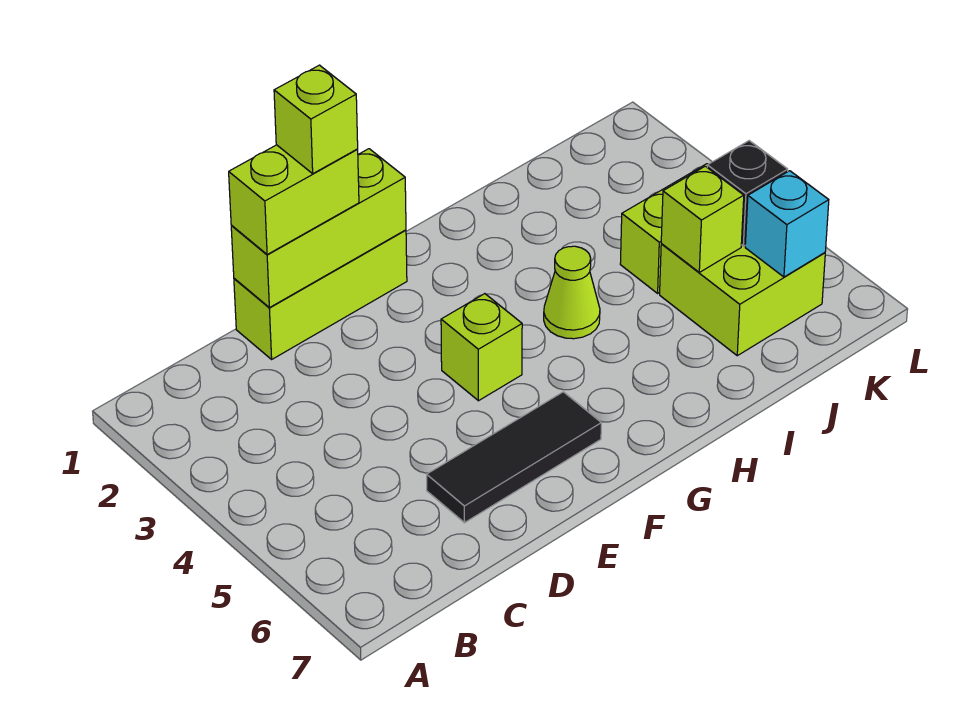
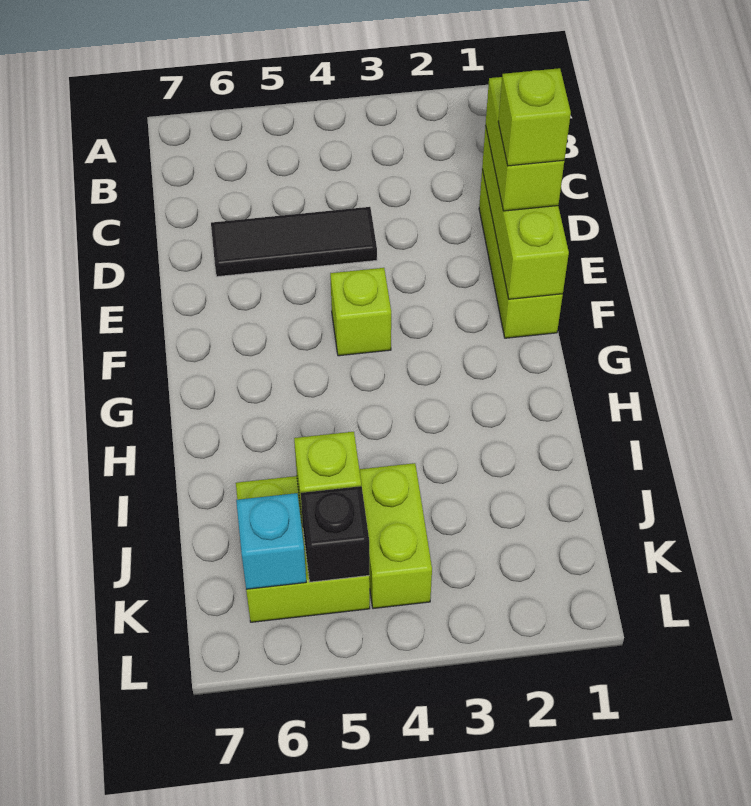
black tile D6:F6 level 1 -> black tile D4:D6 level 1
lime cone H4 level 1 -> none

